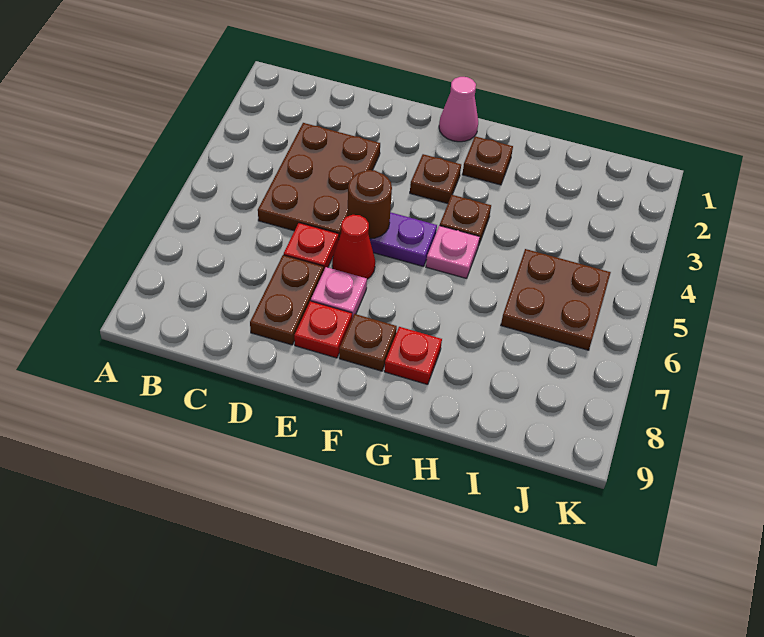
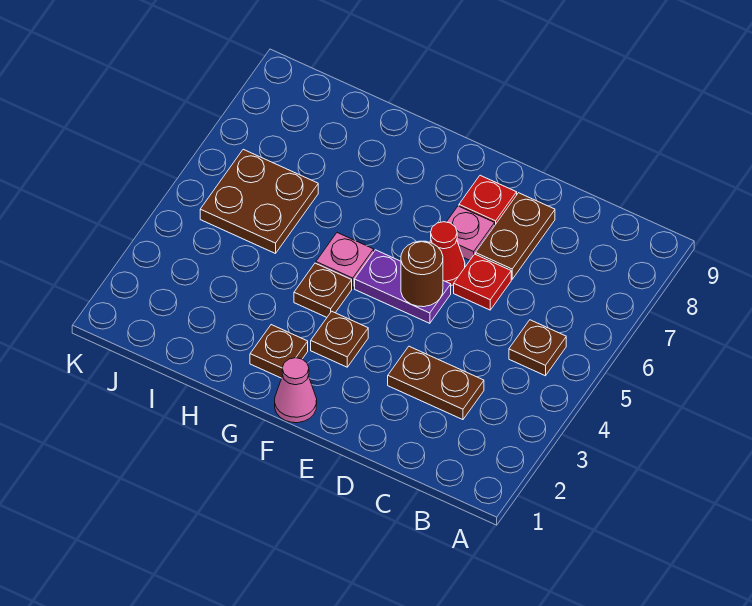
brown plate C3:D5 level 1 -> brown plate C3:D3 level 1
brown plate F8 level 1 -> brown plate B5 level 1
red plate G8 level 1 -> none

